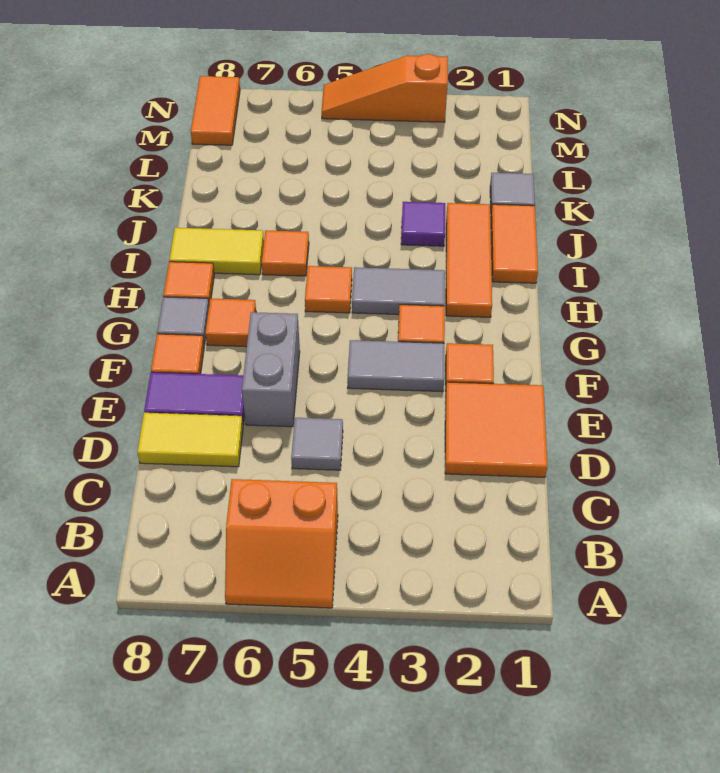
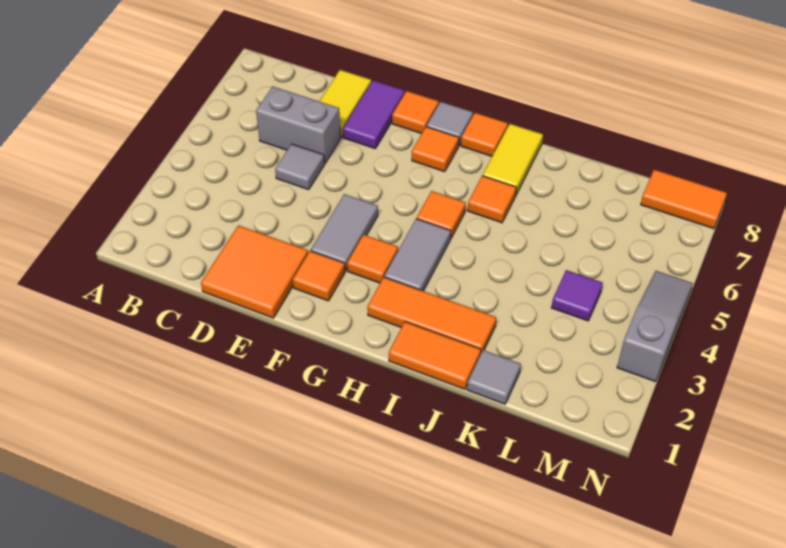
orange slope A5:B6 level 1 top B -> none
grey brick E6:F6 level 1 -> grey brick C6:D6 level 1
purple tile J3 level 1 -> purple tile L4 level 1
orange slope N3:N5 level 1 top 3 -> grey slope N3:N5 level 1 top 3

